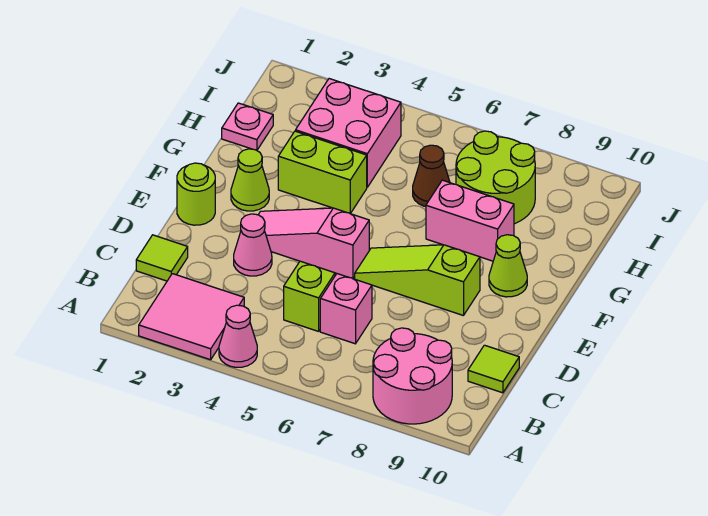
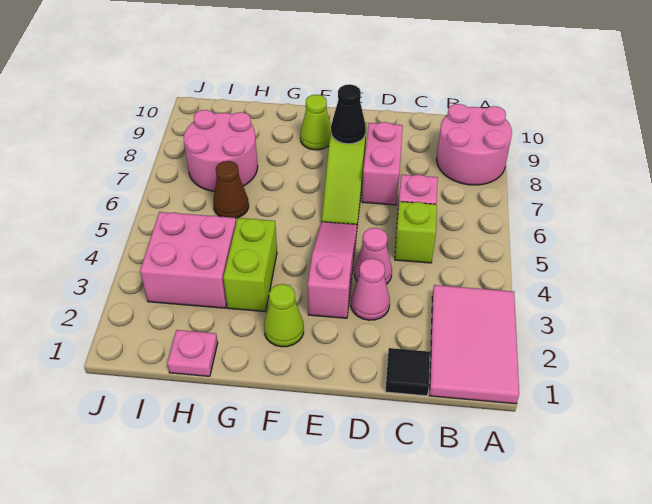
pink tile A2:B3 level 1 -> pink tile A1:B3 level 1
pink cone A4 level 1 -> pink cone D4 level 1
lime tile C1 level 1 -> black tile C1 level 1
lime tile C10 level 1 -> none
lime round brick E1 level 1 -> none
pink slope E3:E5 level 1 top 5 -> pink slope E3:E5 level 1 top 3
none -> black cone E8 level 2
pink brick G7:G8 level 1 -> pink brick D7:D8 level 1
lime round brick H7:I8 level 1 -> pink round brick H7:I8 level 1

